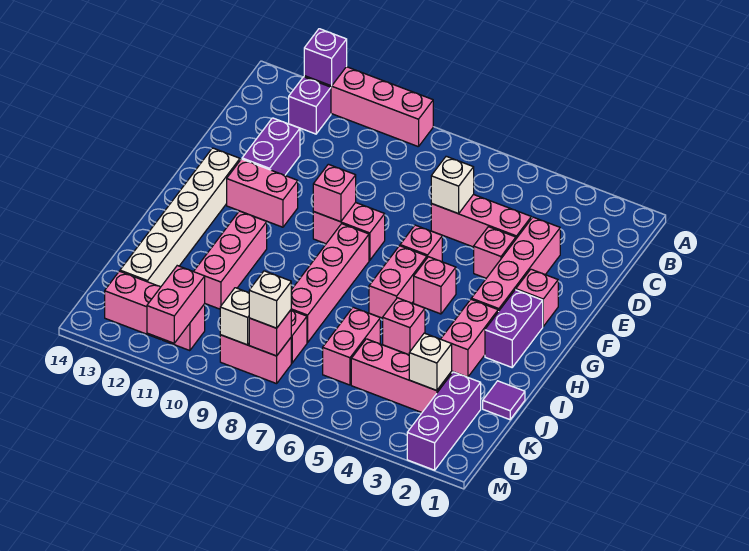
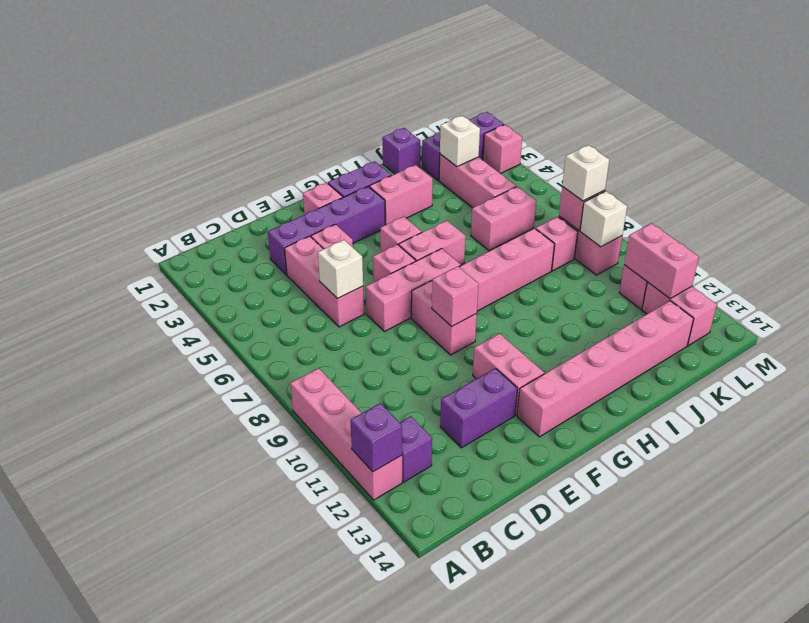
pink brick D3:G3 level 1 -> purple brick D3:G3 level 1
white brick F13:K13 level 1 -> pink brick F13:K13 level 1
pink brick H11:J11 level 1 -> pink brick E7:G7 level 1
pink brick I5 level 1 -> pink brick M3 level 1
purple tile J1 level 1 -> purple brick J1 level 1
pink brick L11:M11 level 2 -> pink brick L11:L12 level 2

